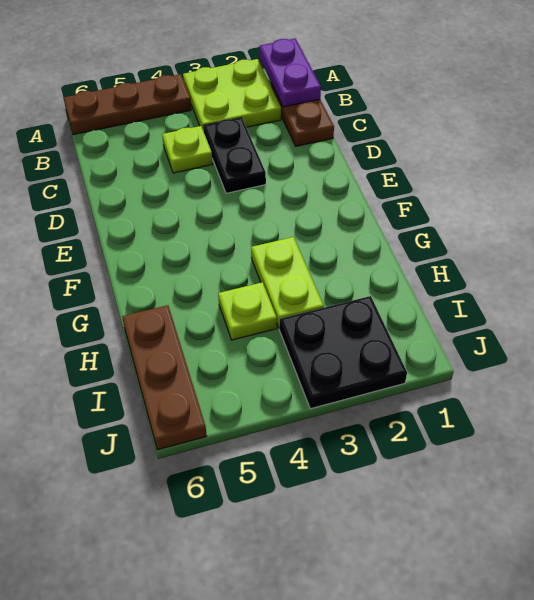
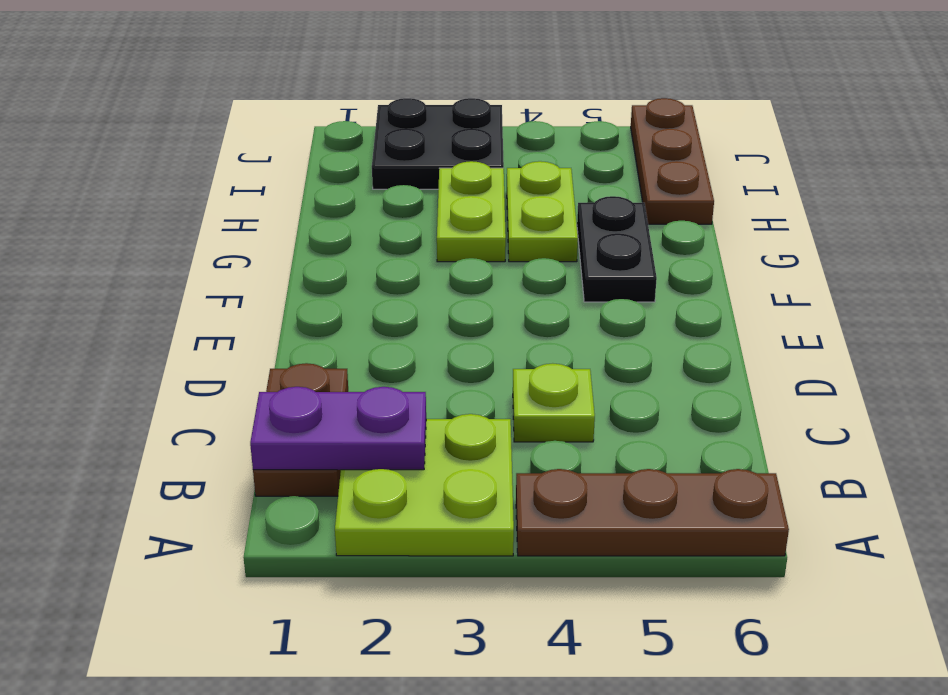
purple plate A1:B1 level 2 -> purple plate B1:B2 level 2
black plate C3:D3 level 1 -> black plate F5:G5 level 1
lime plate H4 level 1 -> lime plate G4:H4 level 1

